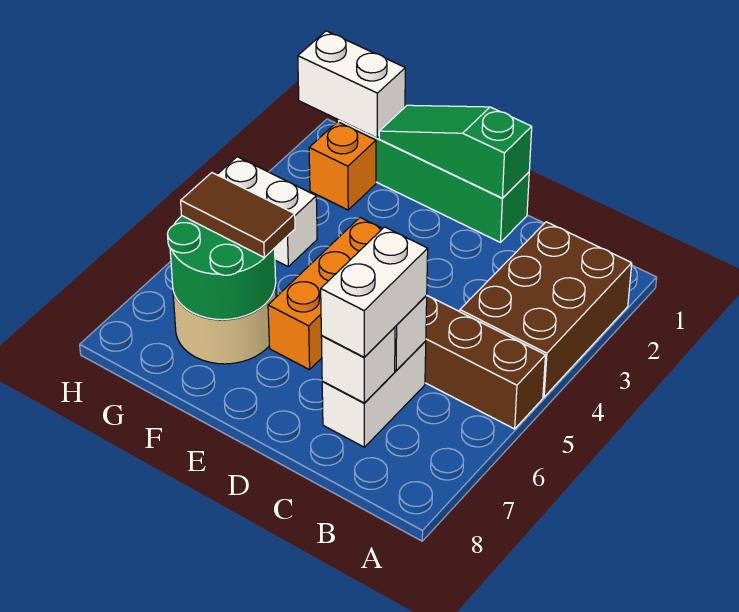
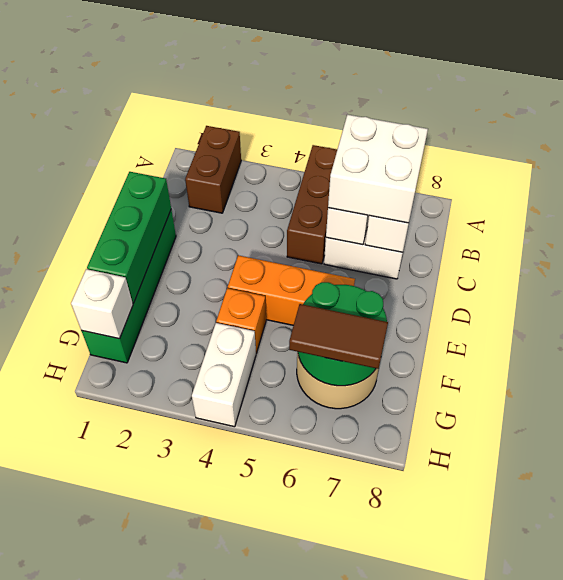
brown brick A2:B4 level 1 -> brown brick A2:B2 level 1
white brick C6:C7 level 3 -> white brick B6:C7 level 3
green slope D1:F1 level 2 top D -> green brick D1:F1 level 2
brown tile F6:G6 level 3 -> brown tile G6:G7 level 3
white brick G1:H1 level 2 -> white brick G1 level 2
orange brick G2 level 1 -> orange brick F4 level 1

